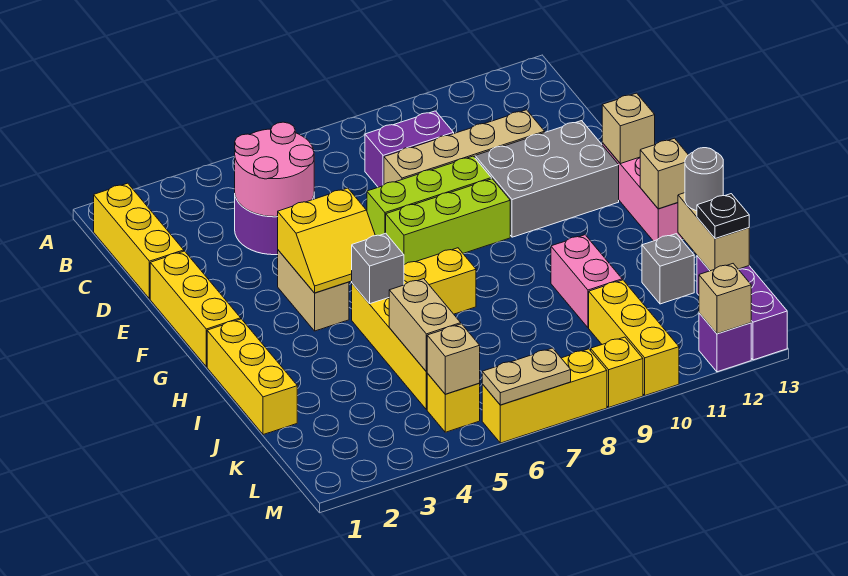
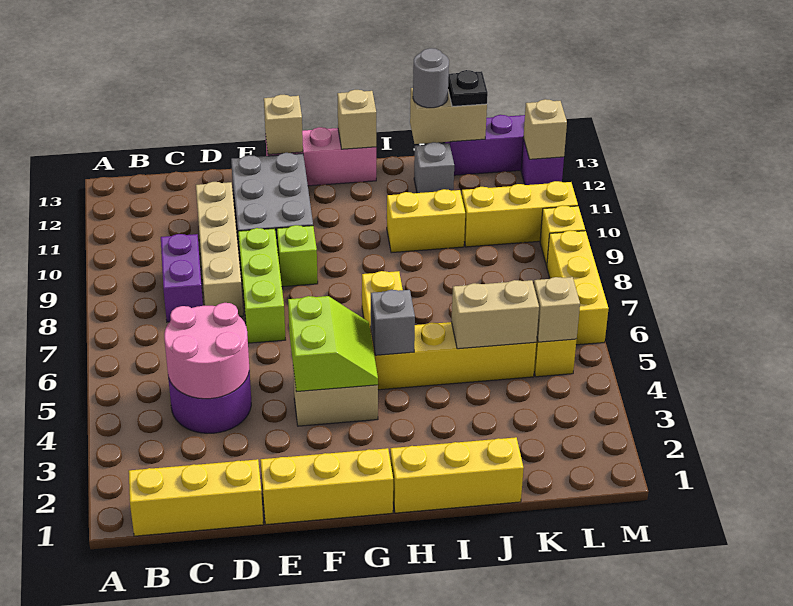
yellow slope F4:G5 level 2 top F -> lime slope F4:G5 level 2 top F
lime brick F7:F9 level 1 -> lime brick F9 level 1
pink brick I10:J10 level 1 -> yellow brick I10:J10 level 1
tan plate M6:M7 level 2 -> none

